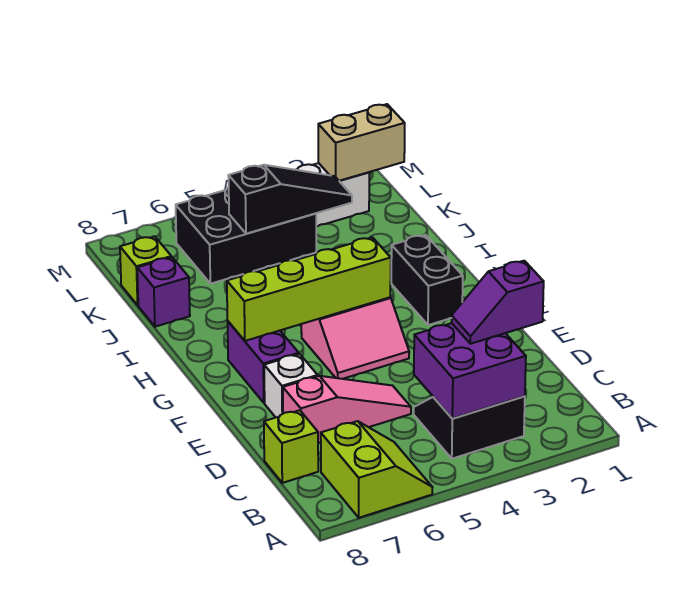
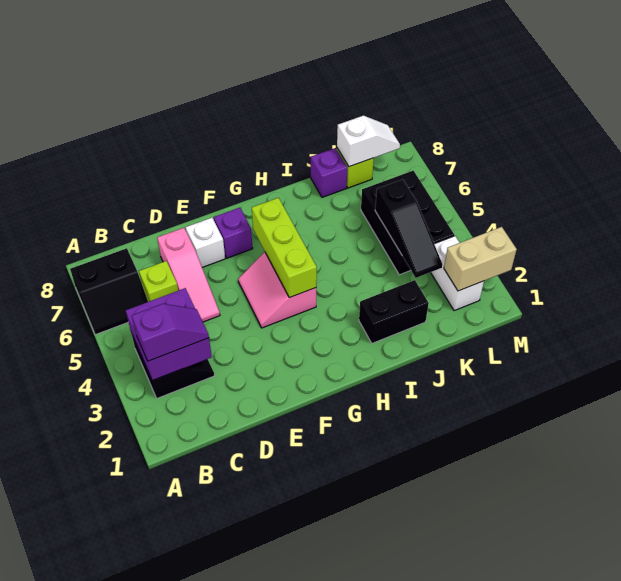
lime slope A6:B7 level 1 top 7 -> black slope A6:B7 level 1 top 7
purple slope C2:C3 level 3 top 2 -> purple slope B3:C3 level 3 top B
lime brick C8 level 1 -> lime brick C6 level 1
purple brick F7:G7 level 1 -> purple brick F7 level 1
black brick G2:H2 level 1 -> black brick I2:J2 level 1
lime brick G4:G7 level 2 -> lime brick G4:G6 level 2
none -> white slope K8:L8 level 2 top K
tan brick L1:L2 level 2 -> tan brick L2:M2 level 2

